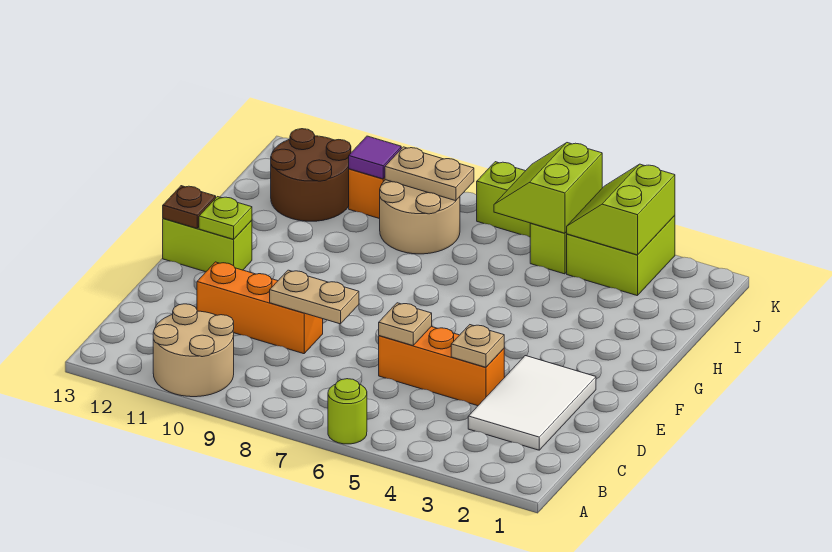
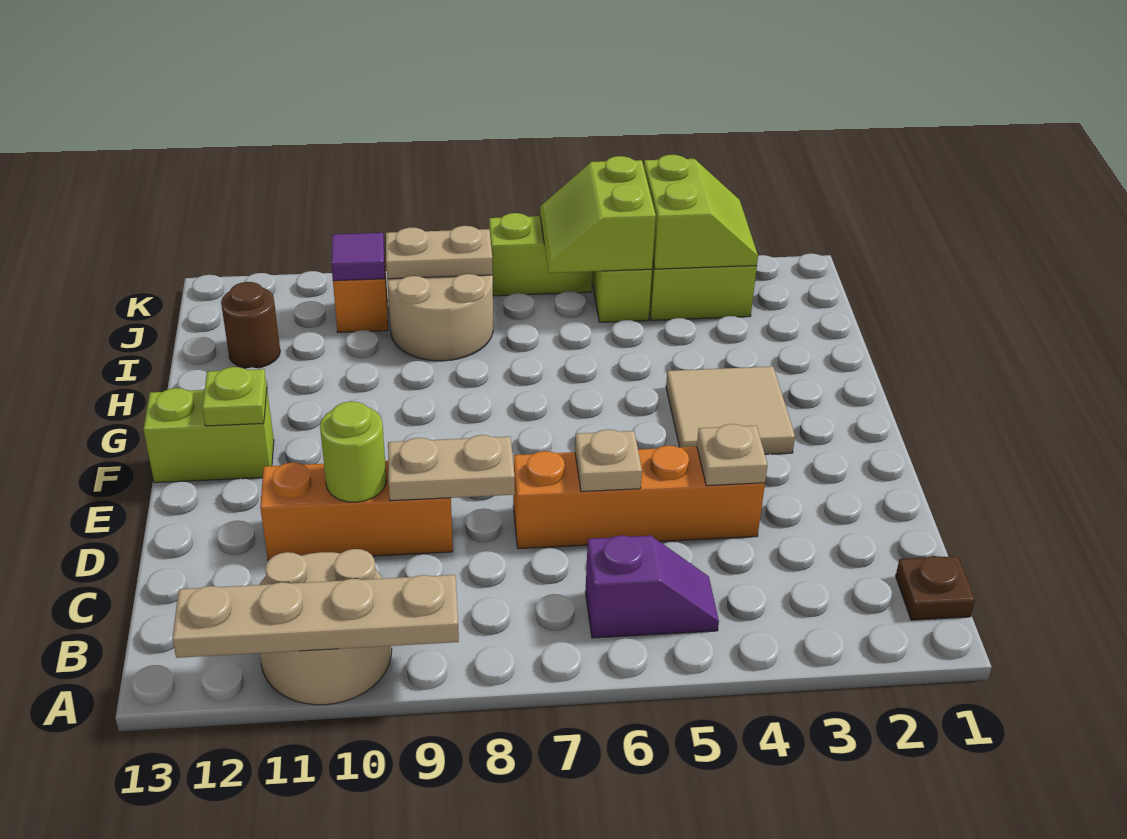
lime round brick A6 level 1 -> lime round brick D10 level 2
none -> tan plate A9:A12 level 2
none -> purple slope B5:B6 level 1 top 6
white tile C2:E3 level 1 -> none
orange brick D4:D6 level 1 -> orange brick D4:D7 level 1
none -> tan tile F3:G4 level 1
brown plate F13 level 2 -> brown plate B1 level 1
brown round brick I11:J12 level 1 -> brown round brick I12 level 1
lime slope J3:K4 level 2 top 3 -> lime slope J3:K4 level 2 top 4

